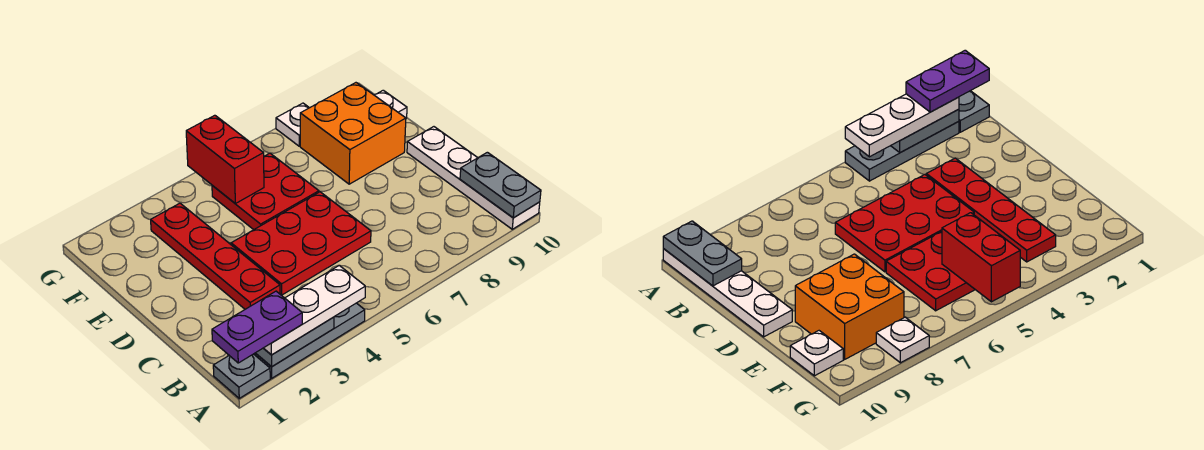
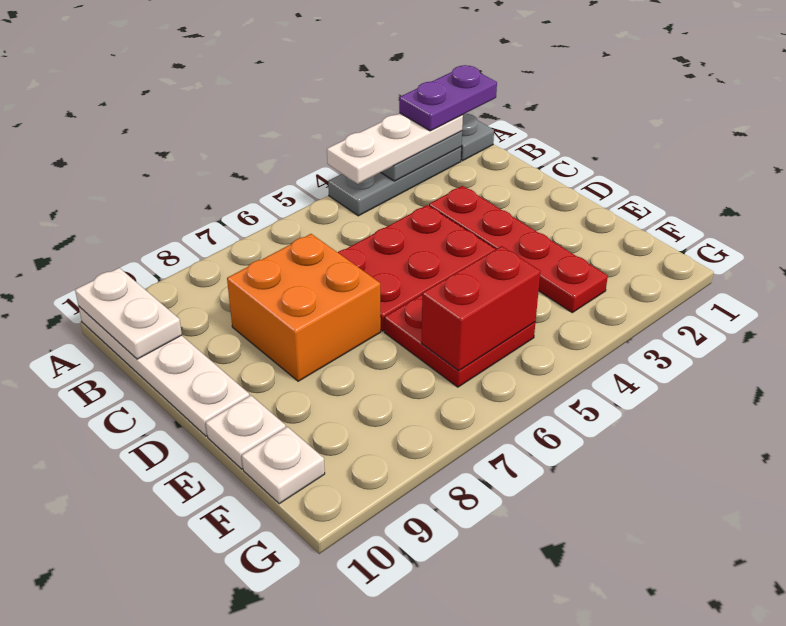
grey plate A10:B10 level 2 -> white plate A10:B10 level 2
orange brick E8:F9 level 1 -> orange brick C7:D8 level 1
red brick F5:G5 level 2 -> red brick F5:F6 level 2
white plate G8 level 1 -> white plate E10 level 1

